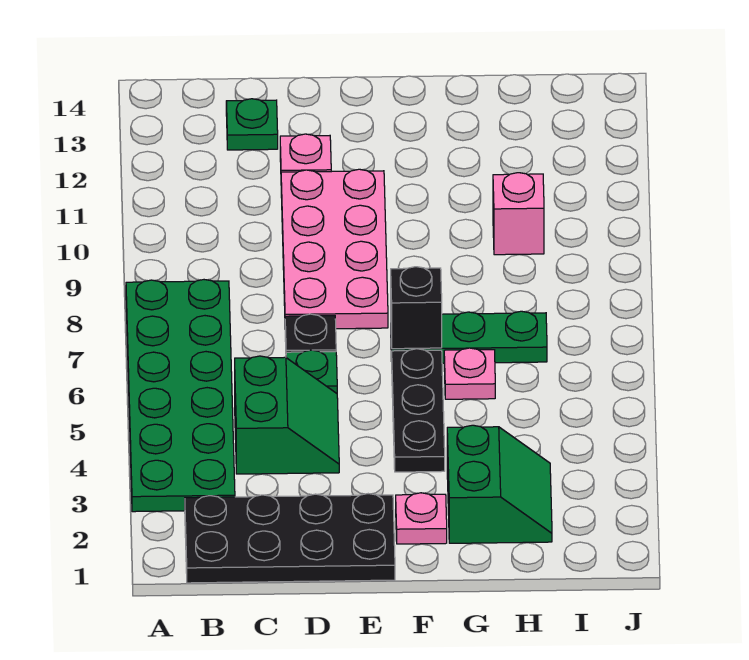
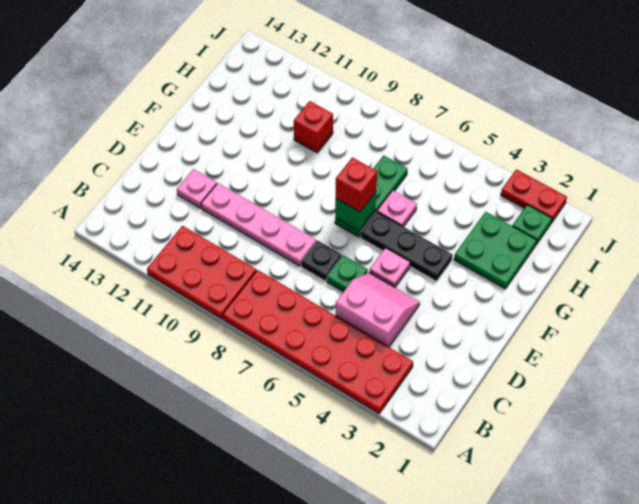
green plate A3:B8 level 1 -> red plate A3:B8 level 1
none -> red plate A9:B11 level 1
black plate B1:E2 level 1 -> none
green slope C4:D5 level 1 top C -> pink slope C4:D5 level 1 top C
green plate C13 level 1 -> green plate I2 level 1
pink plate D8:E11 level 1 -> pink plate D8:D11 level 1
pink plate F2 level 1 -> pink plate E5 level 1
black brick F7 level 2 -> green brick F7 level 2
none -> red brick F7 level 3
green slope G2:H3 level 1 top G -> green plate G2:H3 level 1
pink brick H10 level 1 -> red brick H10 level 1
none -> red plate J2:J3 level 1

